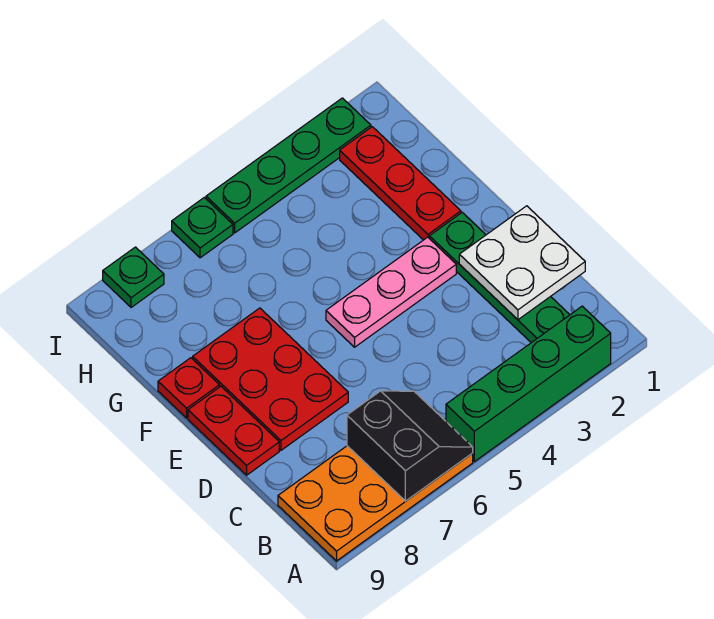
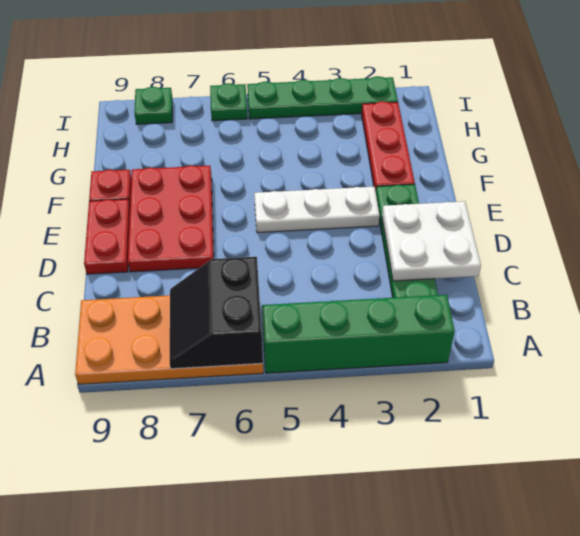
black slope A6:B7 level 2 top 7 -> black slope A6:B7 level 2 top 6
pink plate E3:E5 level 1 -> white plate E3:E5 level 1

